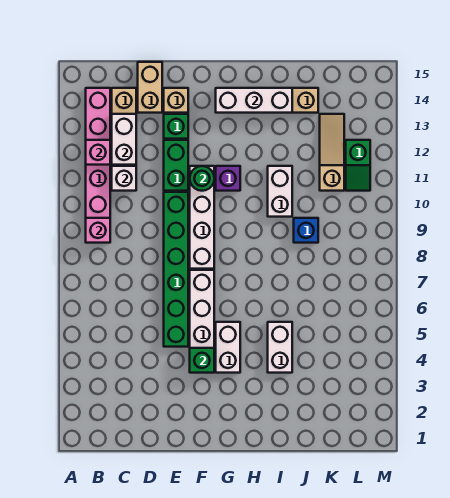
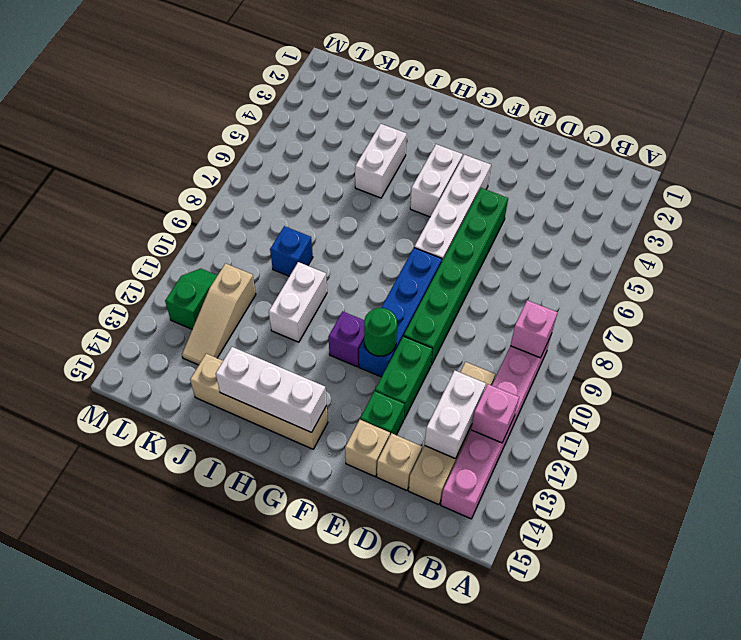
white brick C11 level 2 -> none
tan brick D14:D15 level 1 -> tan brick D14 level 1
green brick F4 level 2 -> none
white brick F8:F11 level 1 -> blue brick F8:F11 level 1

